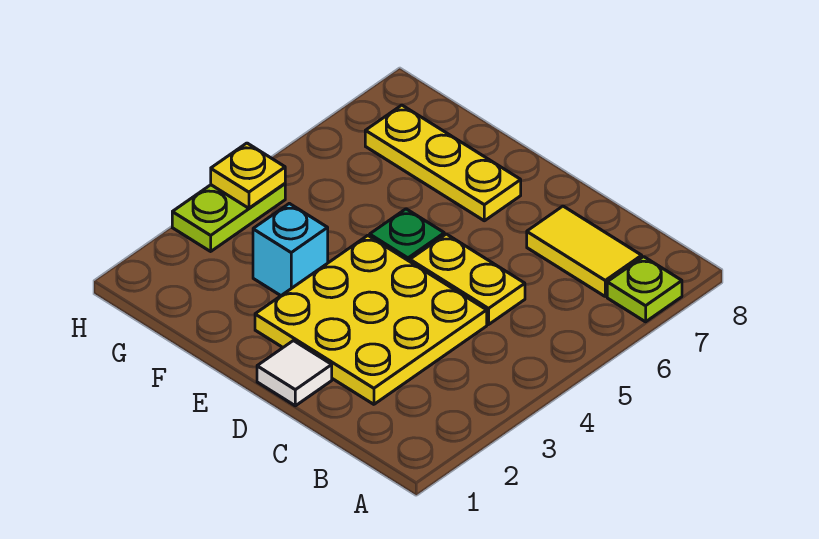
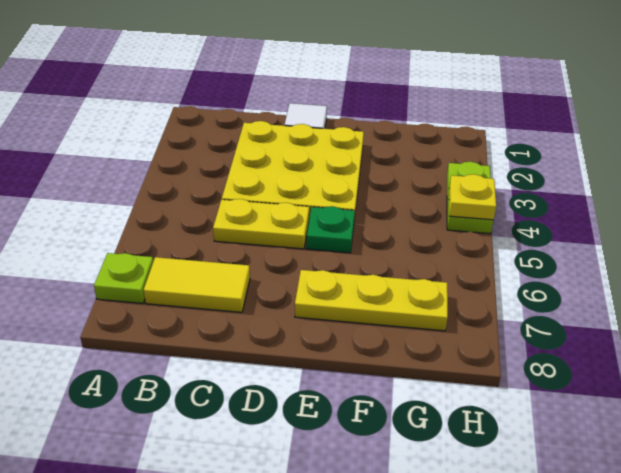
cyan brick F3 level 1 -> none

